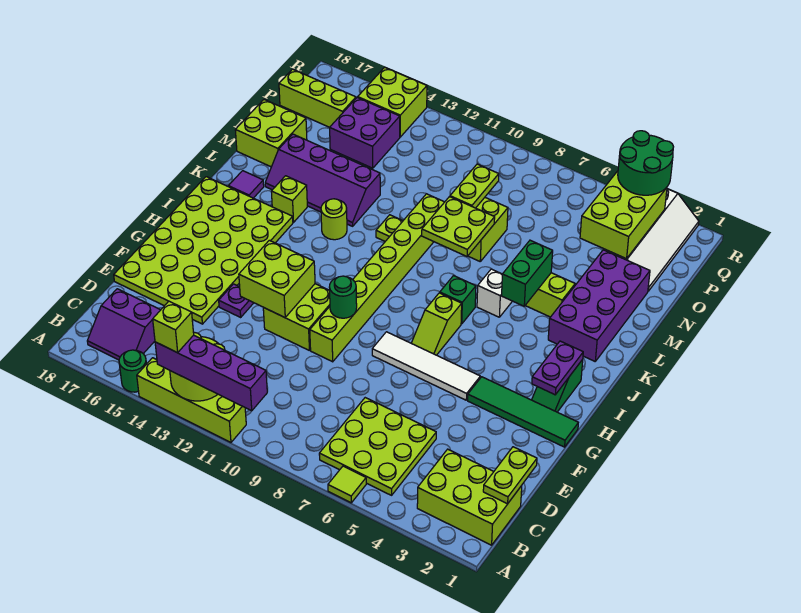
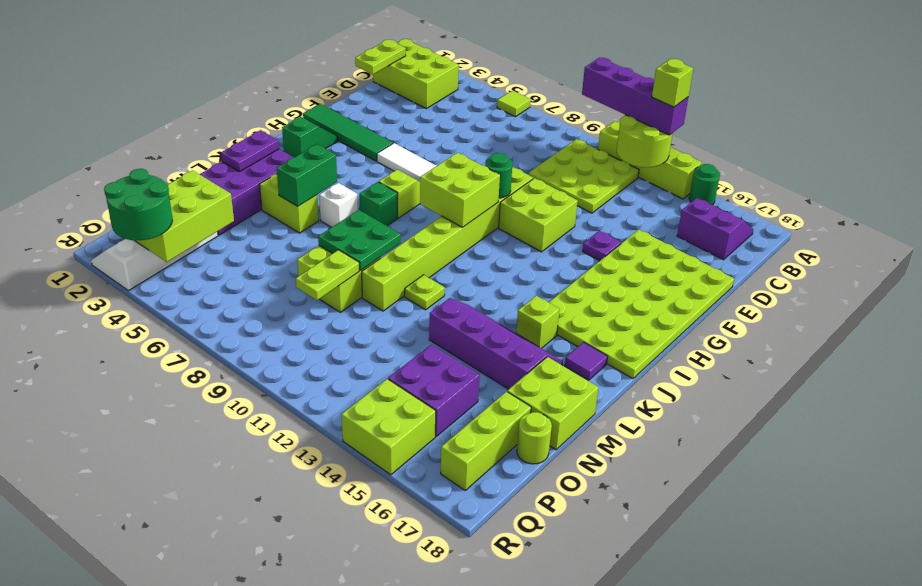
lime plate B5:D7 level 1 -> lime plate B10:D12 level 1
lime brick F12:G13 level 2 -> lime brick H9:I10 level 2
purple plate H2:I2 level 2 -> purple plate K2:L2 level 2
lime round brick K13 level 1 -> lime round brick O18 level 1
lime plate L8:M9 level 2 -> green plate L8:M9 level 2
lime brick P16:P18 level 1 -> lime brick O17:Q17 level 1

